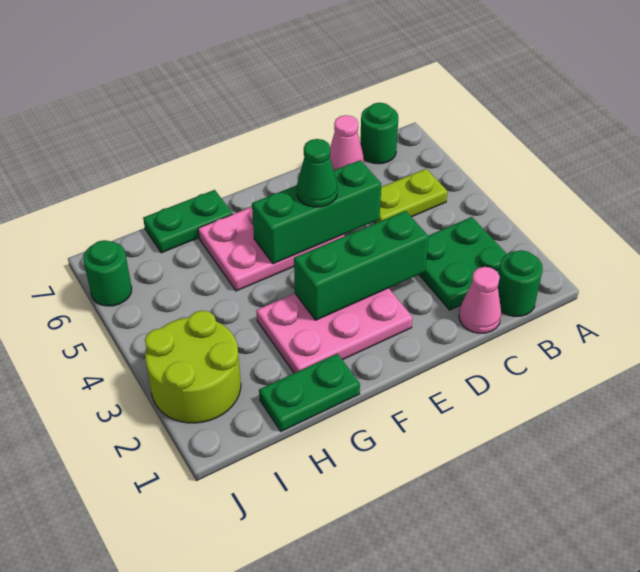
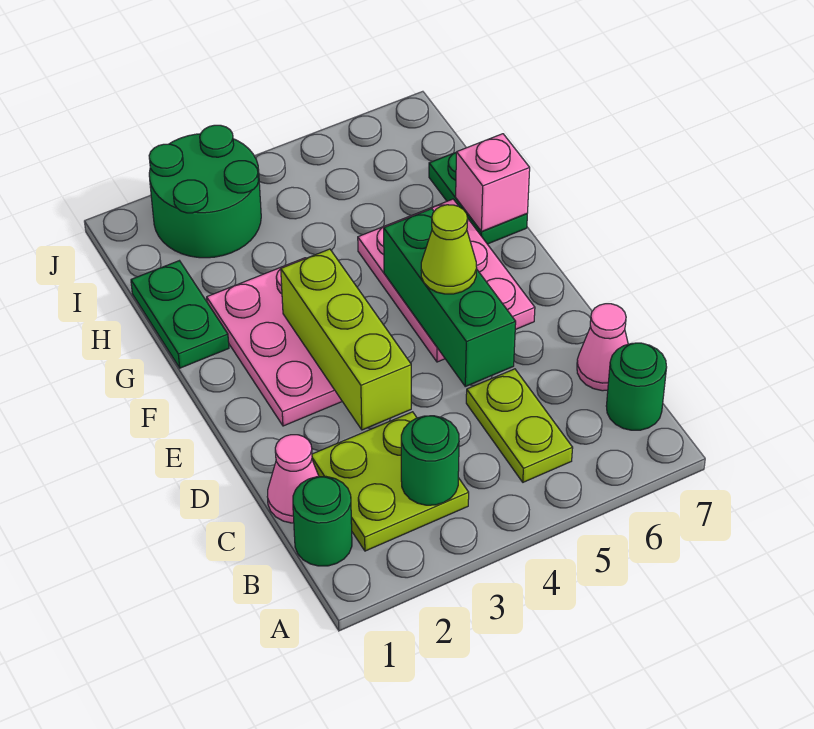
green plate B2:C3 level 1 -> lime plate B2:C3 level 1
green brick D3:F3 level 2 -> lime brick D3:F3 level 2
green cone E5 level 3 -> lime cone E5 level 3
none -> pink brick G7 level 2
lime round brick I2:J3 level 1 -> green round brick I2:J3 level 1
green round brick J6 level 1 -> green round brick B3 level 2

